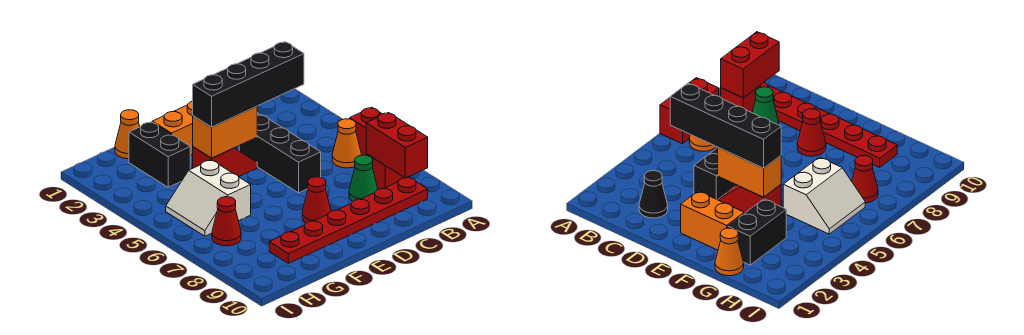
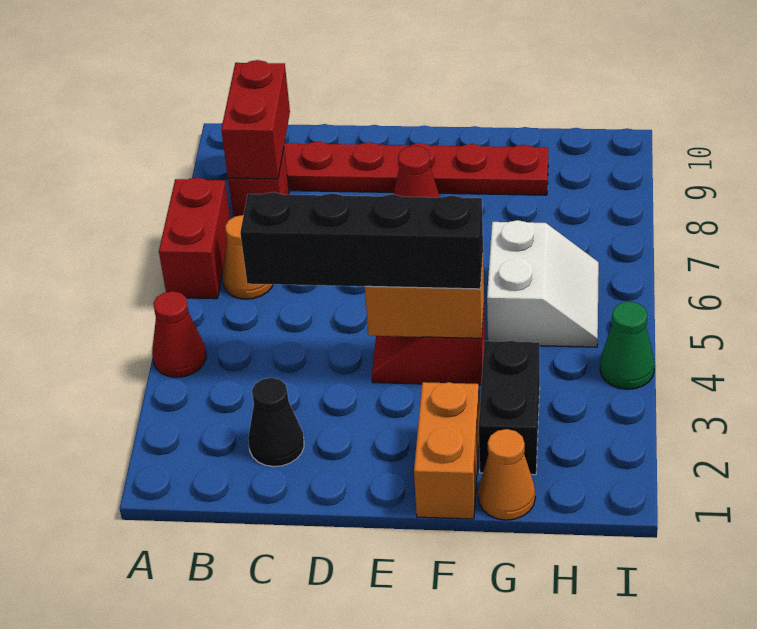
green cone C8 level 1 -> green cone I4 level 1
black brick D4:D6 level 1 -> none
orange brick E2:F2 level 1 -> orange brick F1:F2 level 1
red cone H7 level 1 -> red cone A4 level 1

